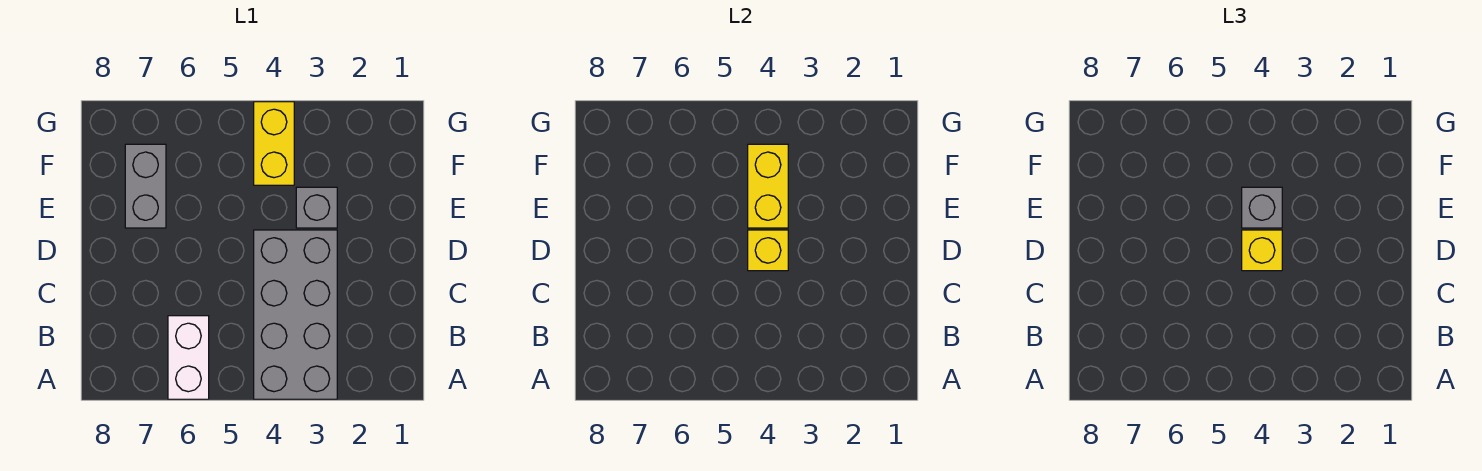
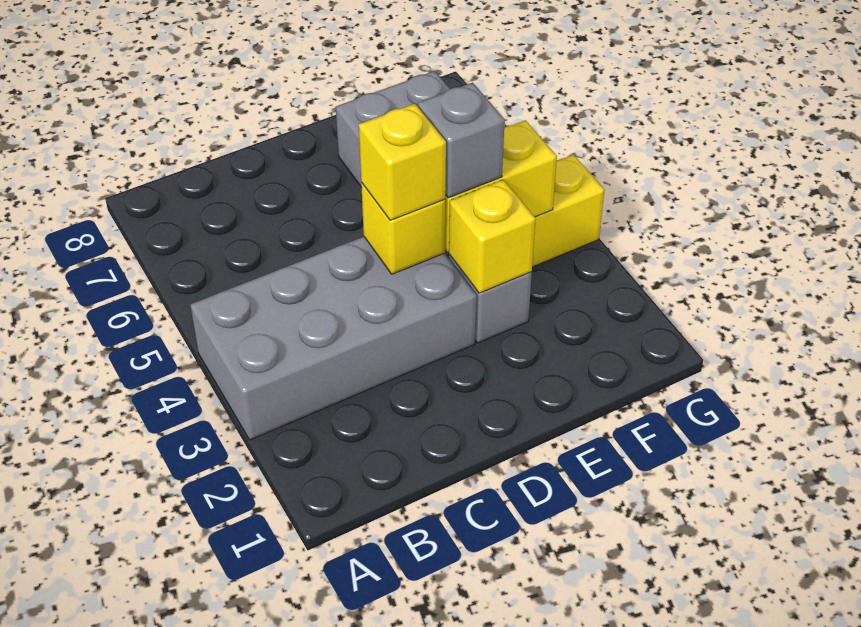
white brick A6:B6 level 1 -> none
none -> yellow brick E3 level 2

